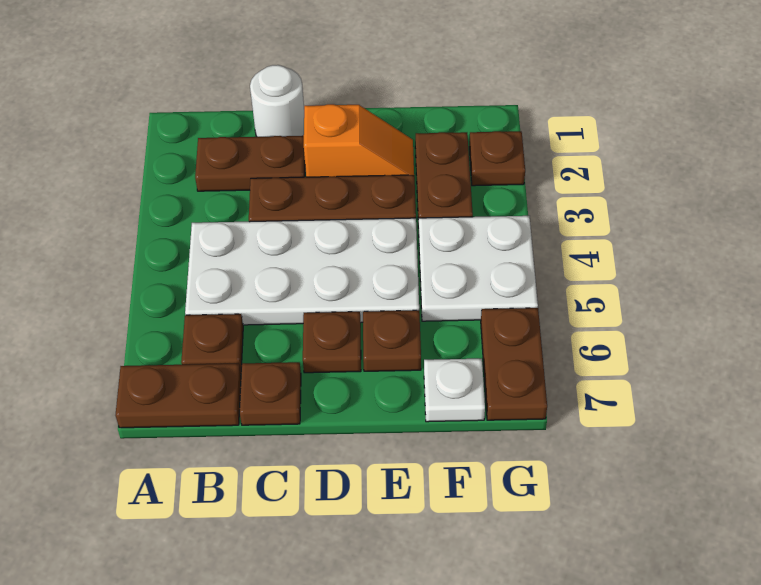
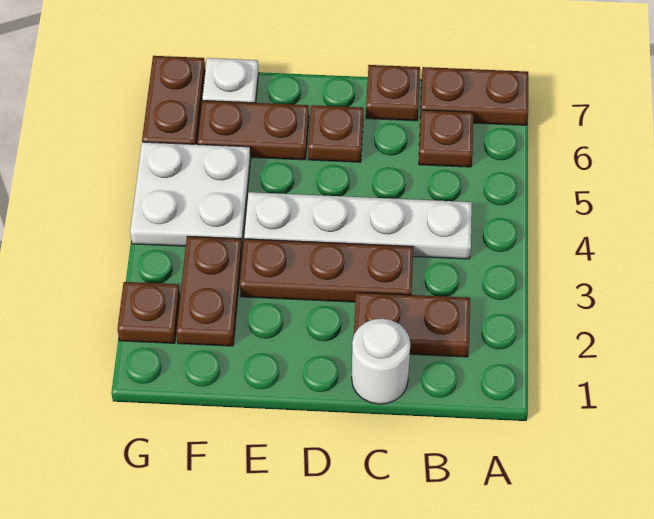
white plate B4:E5 level 1 -> white plate B4:E4 level 1
orange slope D2:E2 level 1 top D -> none
brown plate E6 level 1 -> brown plate E6:F6 level 1

